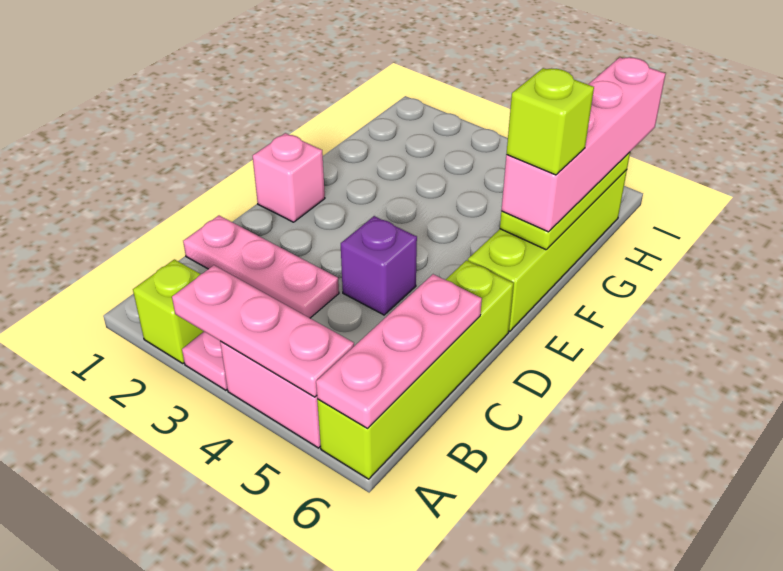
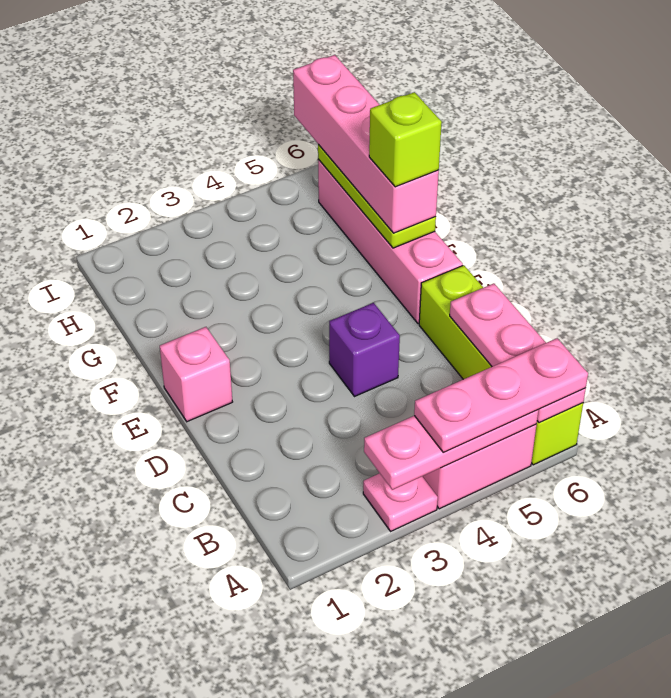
lime brick A2 level 1 -> none
pink plate C1:C3 level 1 -> pink plate A4:A6 level 3
lime brick E6:H6 level 1 -> pink brick E6:H6 level 1

